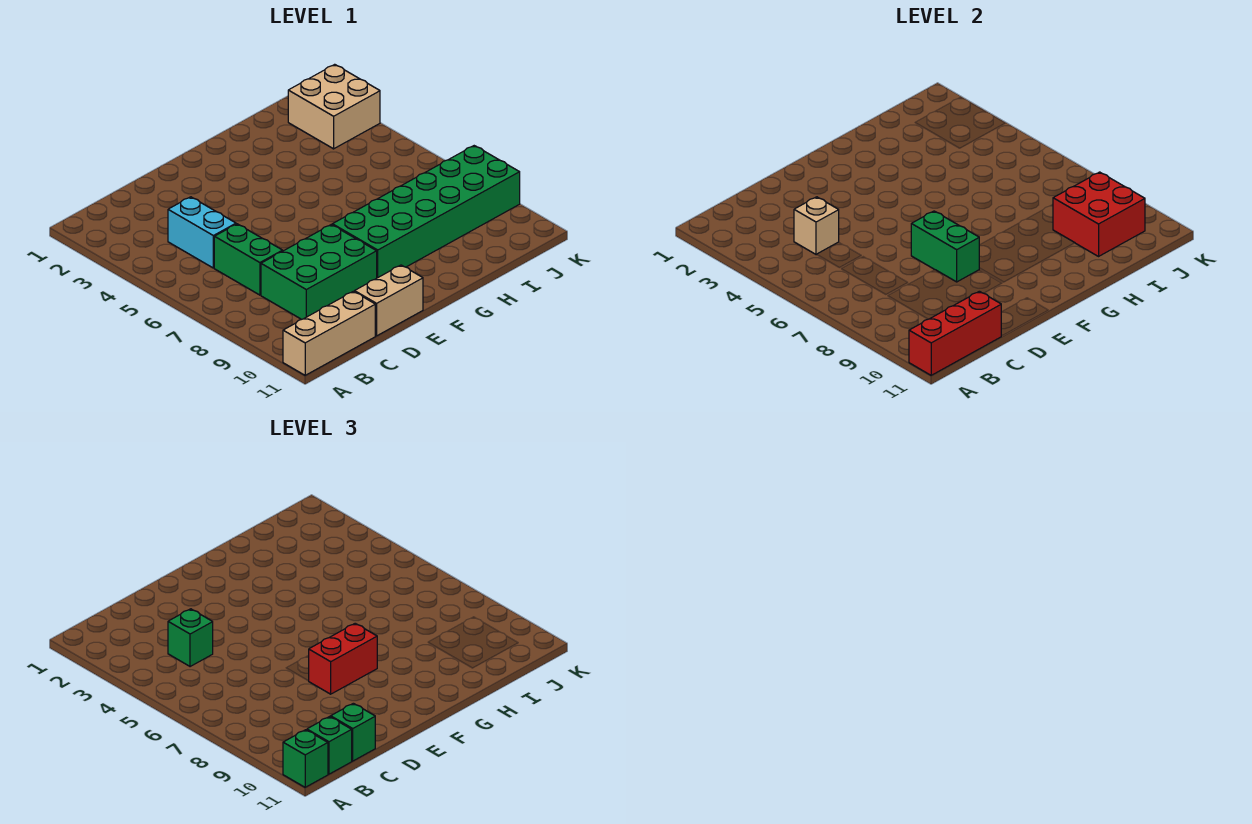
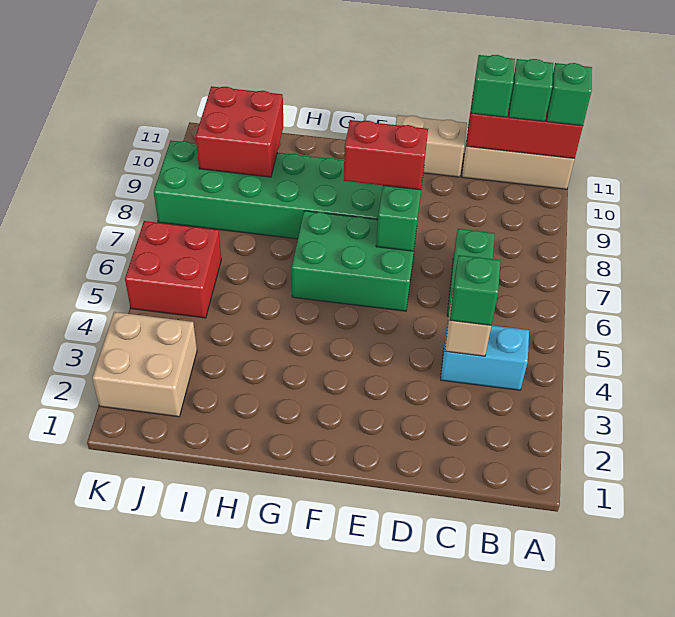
cyan brick C4:C5 level 1 -> cyan brick B4:C4 level 1
green brick C8:E9 level 1 -> green brick E6:G7 level 1
none -> red brick J5:K6 level 1

